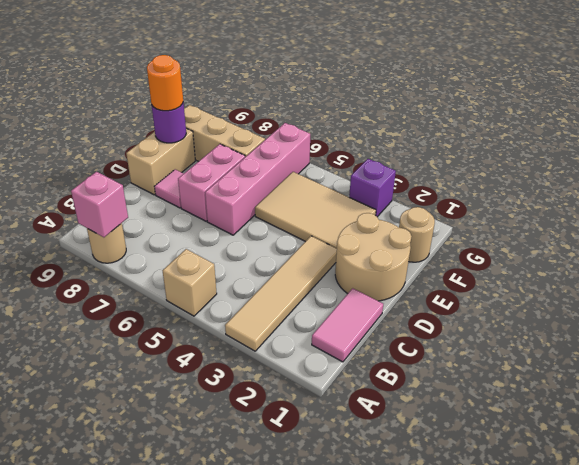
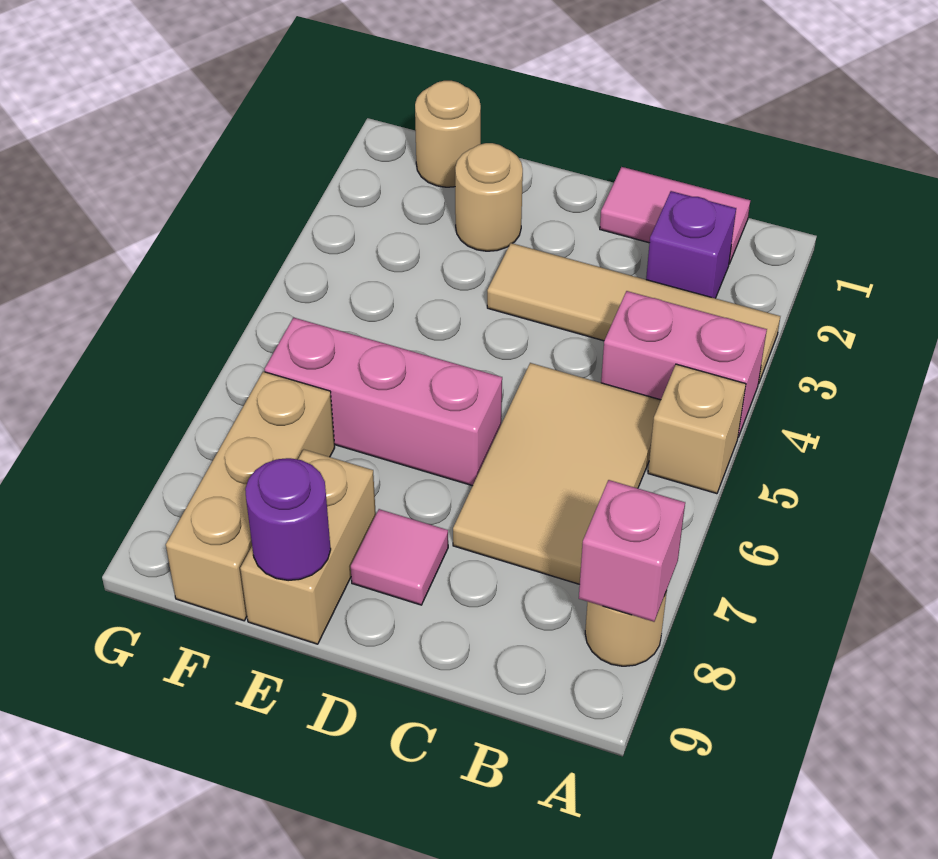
tan round brick D1:E2 level 1 -> tan round brick E2 level 1
pink brick D6:G6 level 1 -> pink brick D6:F6 level 1
pink brick D7:E7 level 1 -> pink brick A4:B4 level 1
tan brick D9:E9 level 1 -> tan brick E8:E9 level 1
tan tile E3:F5 level 1 -> tan tile B5:C7 level 1
orange round brick E9 level 3 -> none
purple brick G3 level 1 -> purple brick B2 level 1

